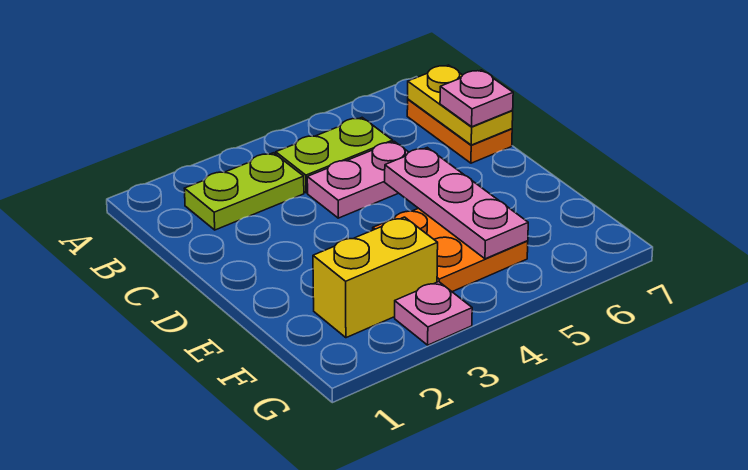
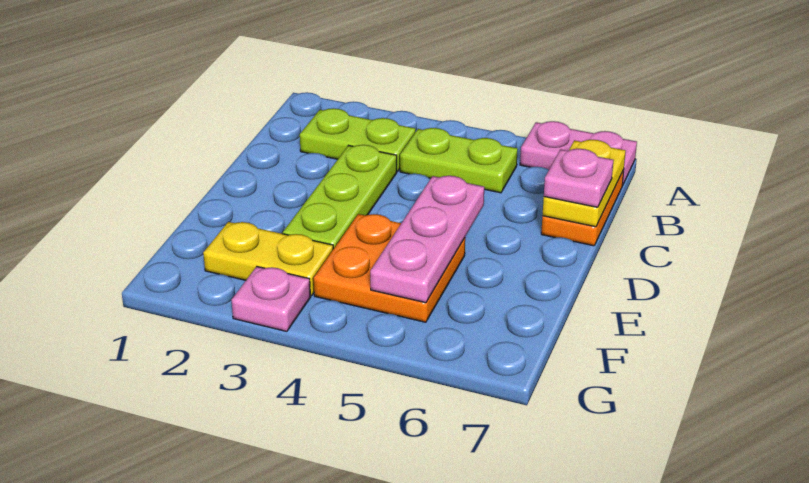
none -> lime plate C3:E3 level 1
pink plate C4:C5 level 1 -> pink plate A6:A7 level 1
yellow brick F2:F3 level 1 -> yellow plate F2:F3 level 1

